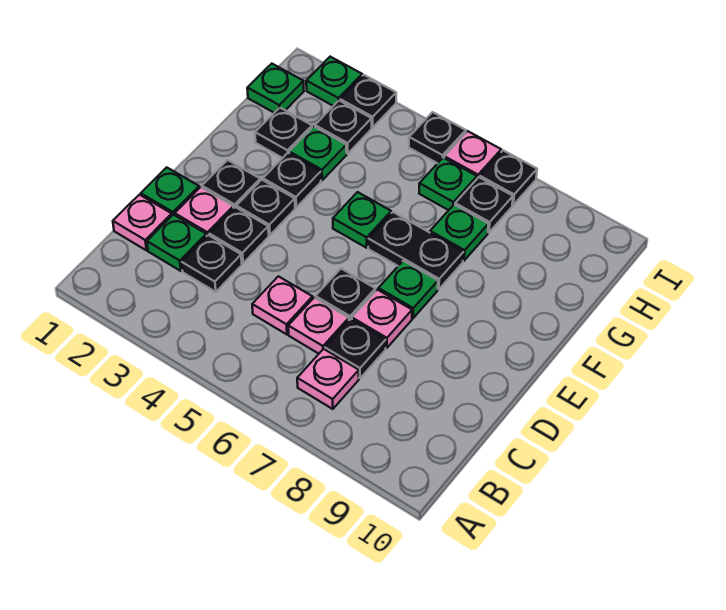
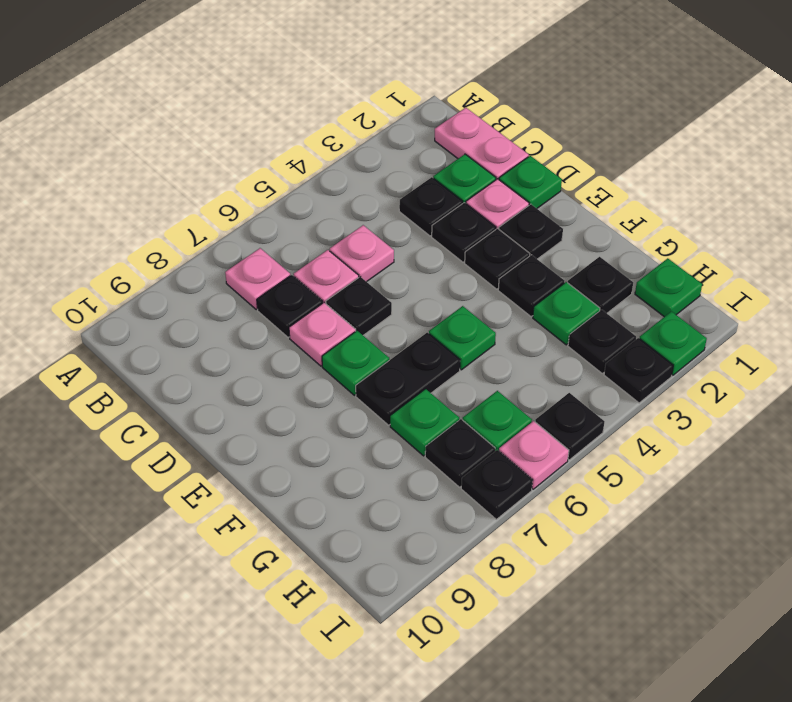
pink plate C1 level 1 -> pink plate B1:C1 level 1

